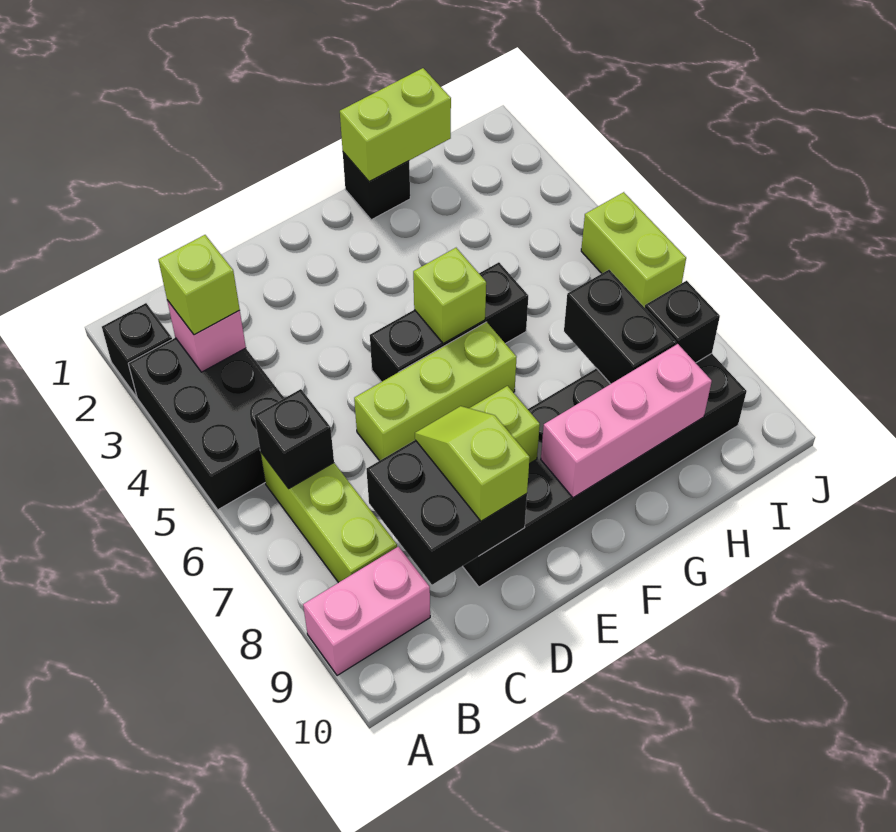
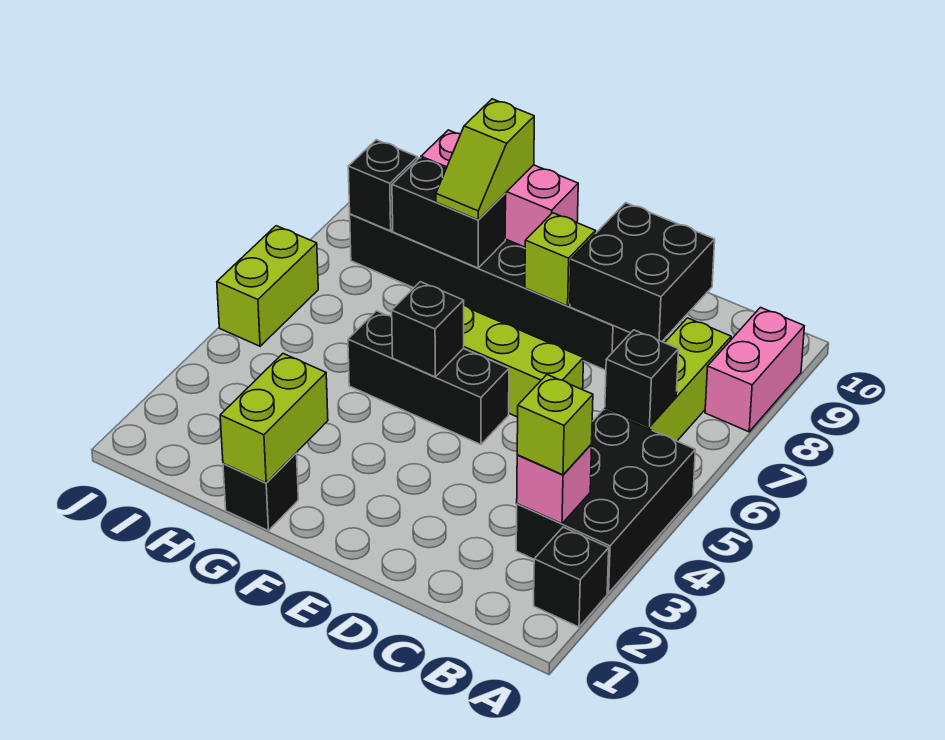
pink brick A9:B9 level 1 -> pink brick A8:A9 level 1
lime slope D8:D9 level 3 top 9 -> lime slope G8:G9 level 3 top 9
lime brick F5 level 2 -> black brick F5 level 2
lime brick G1:H1 level 2 -> lime brick G1:G2 level 2
black brick H7:H8 level 2 -> black brick G8:H8 level 2

